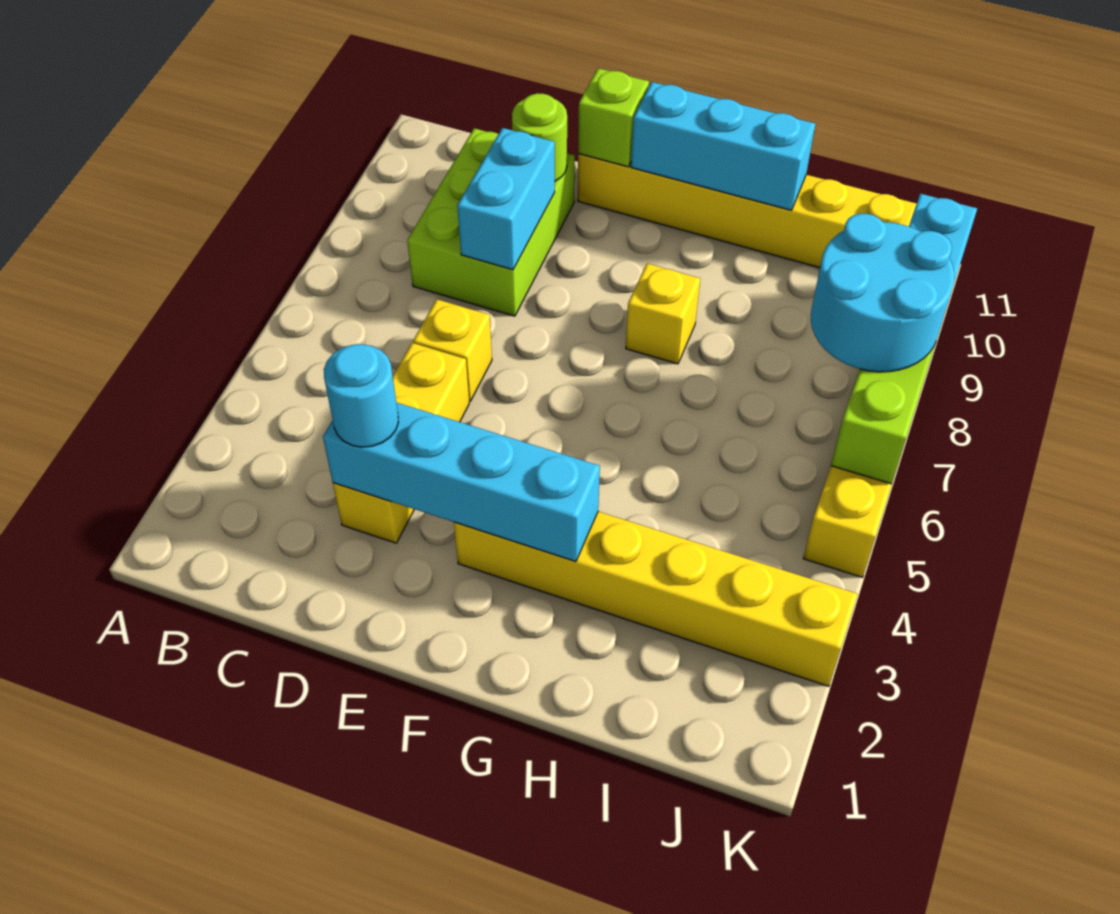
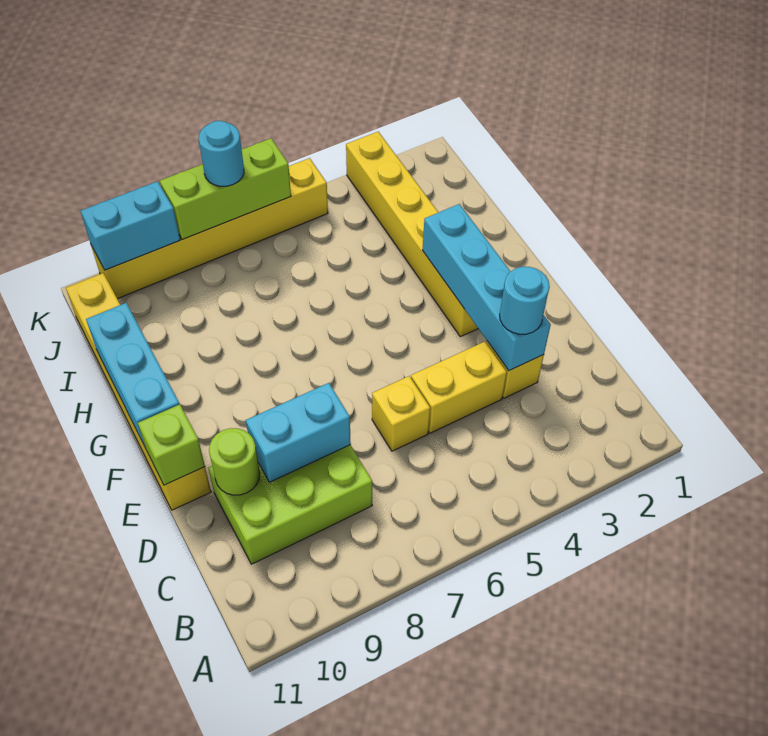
yellow brick G8 level 1 -> none
cyan round brick J7:K8 level 3 -> cyan round brick K7 level 3

